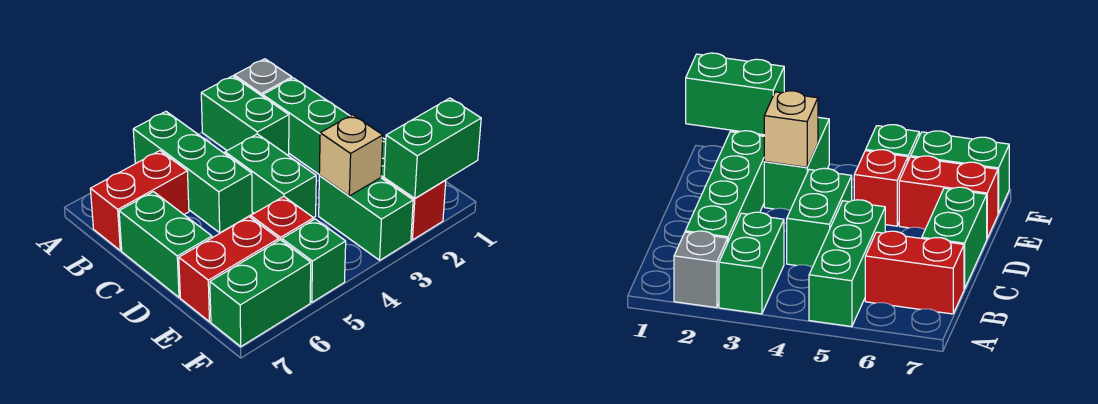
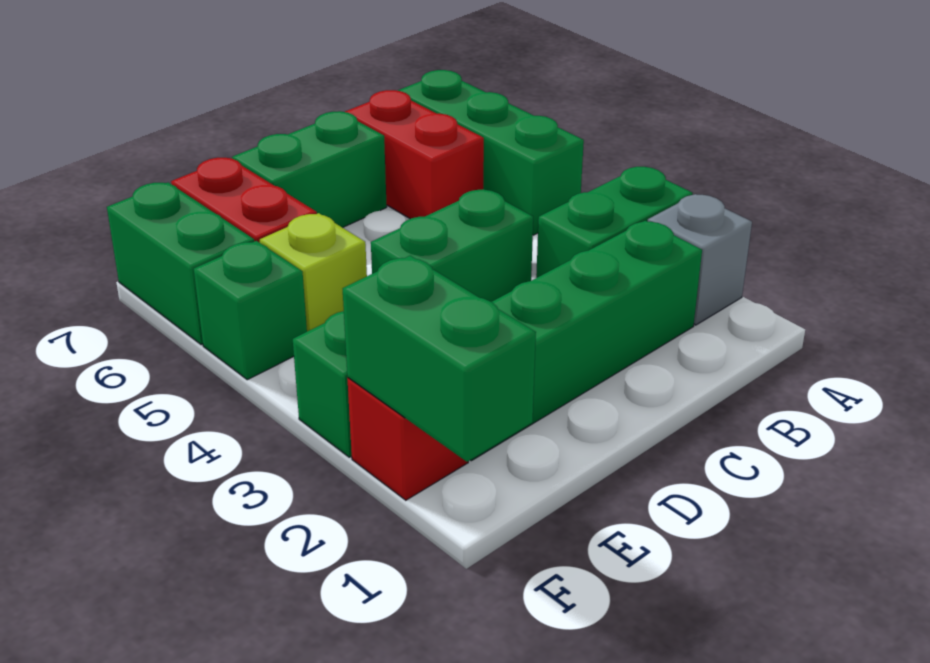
green brick A5:C5 level 1 -> green brick A5:A7 level 1
tan brick E3 level 2 -> none
red brick E5 level 1 -> lime brick E5 level 1

